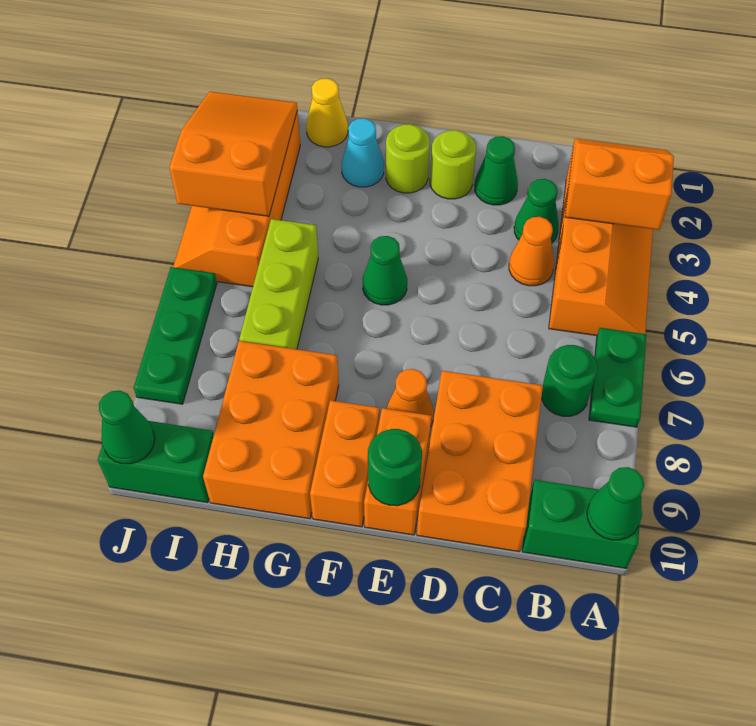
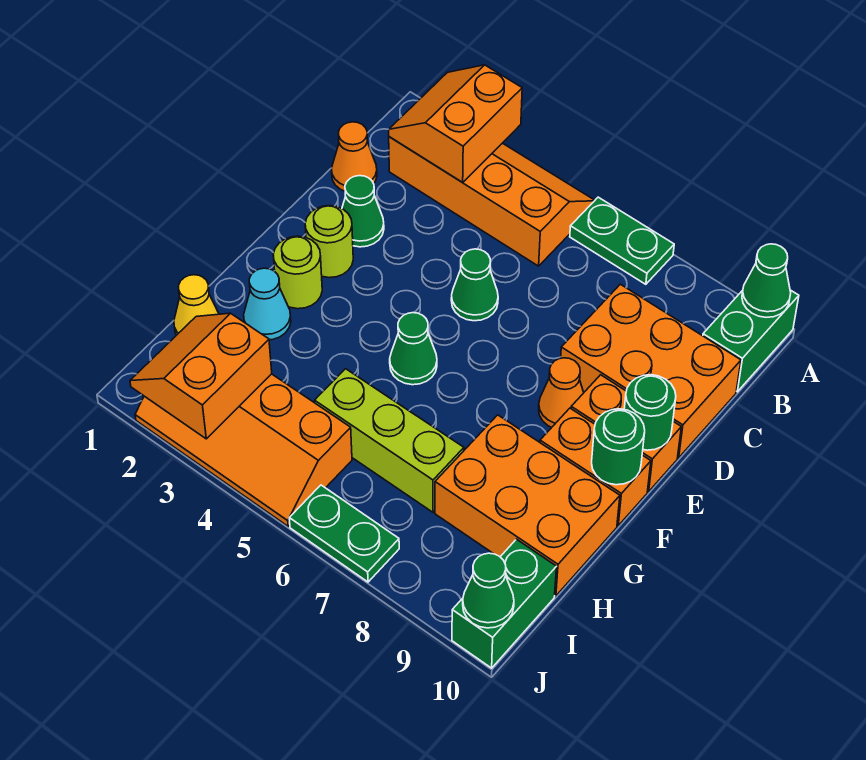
green round brick B7 level 1 -> green round brick F10 level 2
green cone C3 level 1 -> green cone D5 level 1
orange cone C4 level 1 -> orange cone C1 level 1
orange slope I2:J4 level 2 top 4 -> orange slope I2:J3 level 2 top 3
green plate J6:J8 level 1 -> green plate J6:J7 level 1

